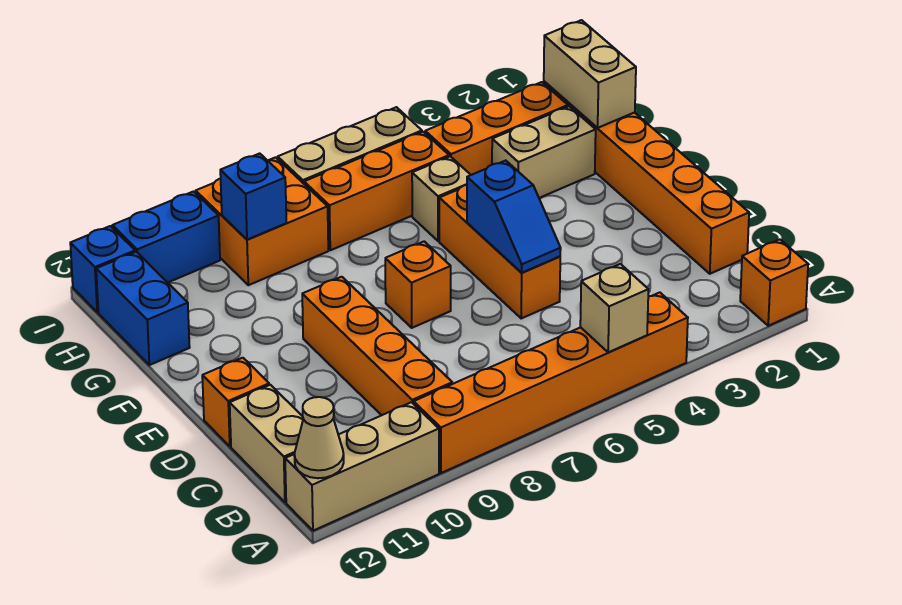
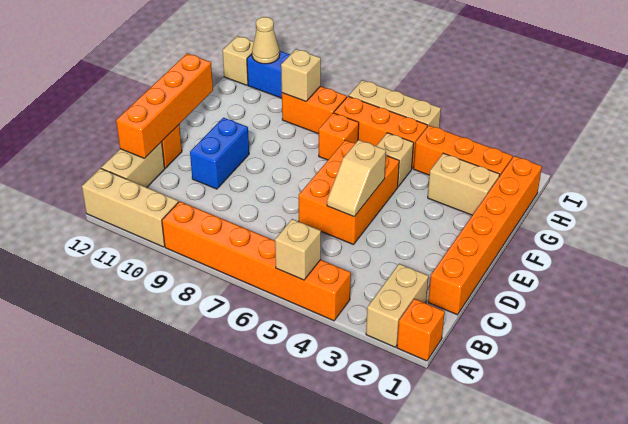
tan cone A12 level 2 -> tan cone I11 level 2
orange brick B9:E9 level 1 -> orange brick C12:F12 level 2
orange brick D5:F5 level 1 -> orange brick D5:F6 level 1
blue slope D5:E5 level 2 top E -> tan slope D5:E5 level 2 top E
orange brick E7 level 1 -> orange brick G7 level 1
tan brick G1:H1 level 2 -> tan brick A2:B2 level 1
blue brick G12:H12 level 1 -> blue brick D10:E10 level 1
orange brick H8:I9 level 1 -> orange brick H8:H9 level 1
blue brick H9 level 2 -> tan brick H9 level 2
blue brick I12 level 1 -> tan brick I12 level 1

